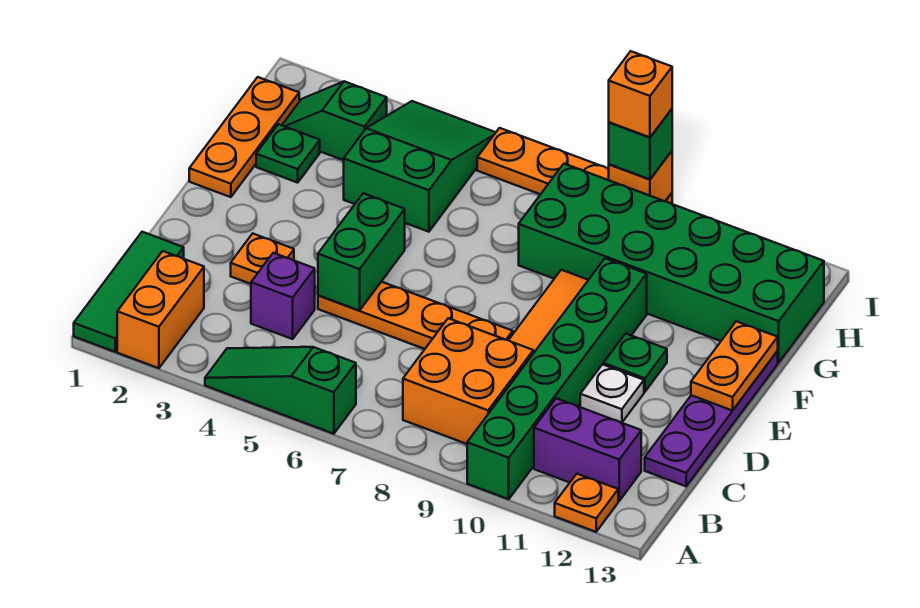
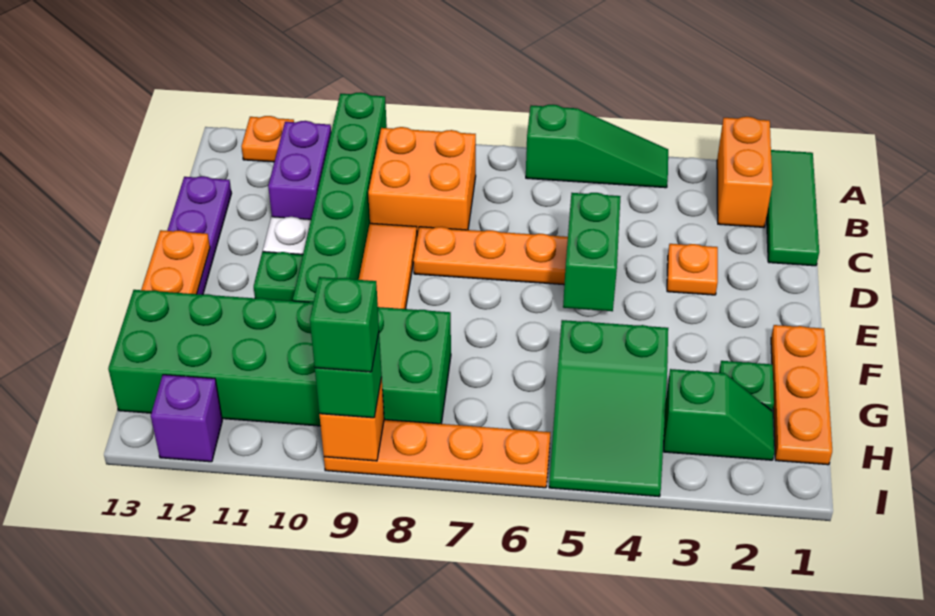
purple brick B11:B12 level 1 -> purple brick B11:C11 level 1
purple brick C4 level 1 -> purple brick I12 level 1
orange brick I9 level 4 -> green brick I9 level 4

